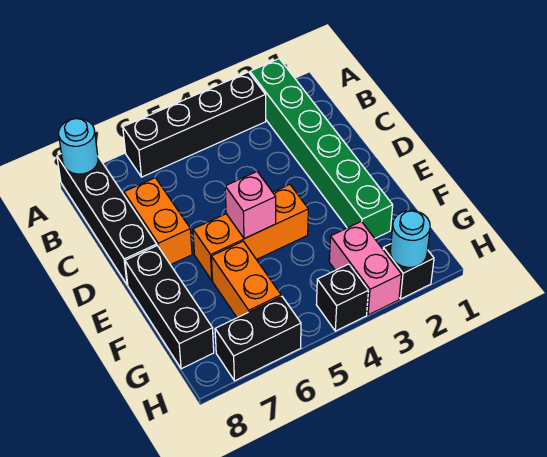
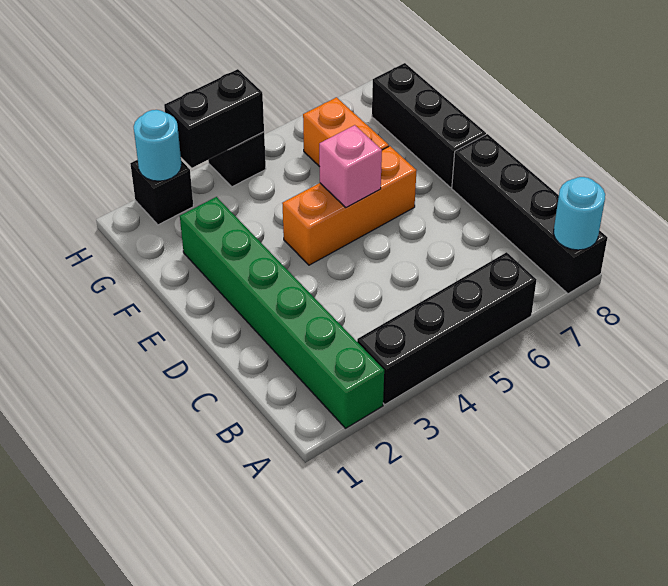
orange brick C7:D7 level 1 -> none
pink brick G3:H3 level 1 -> none
black brick H6:H7 level 1 -> black brick H3:H4 level 2

